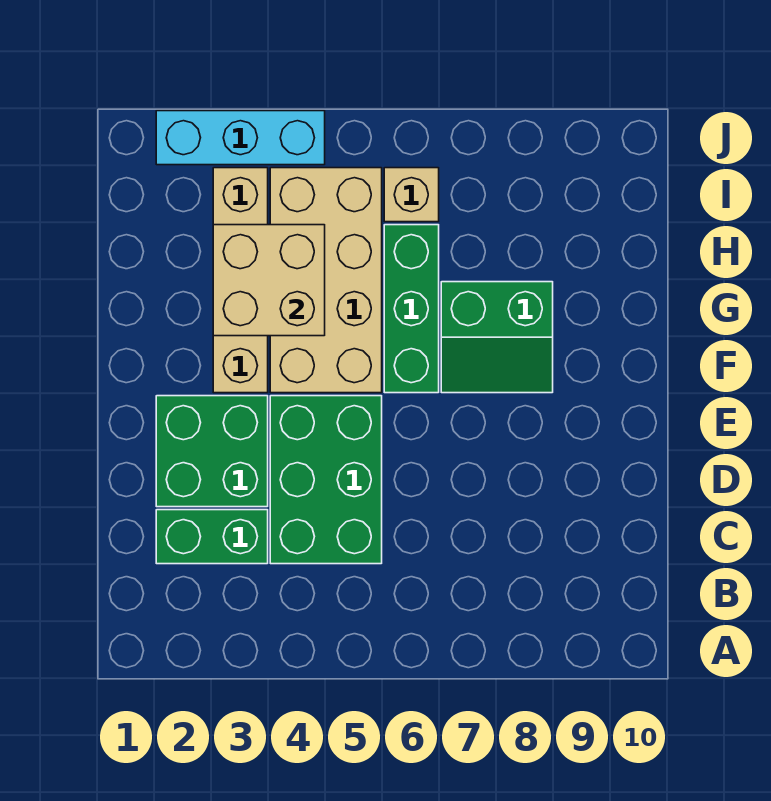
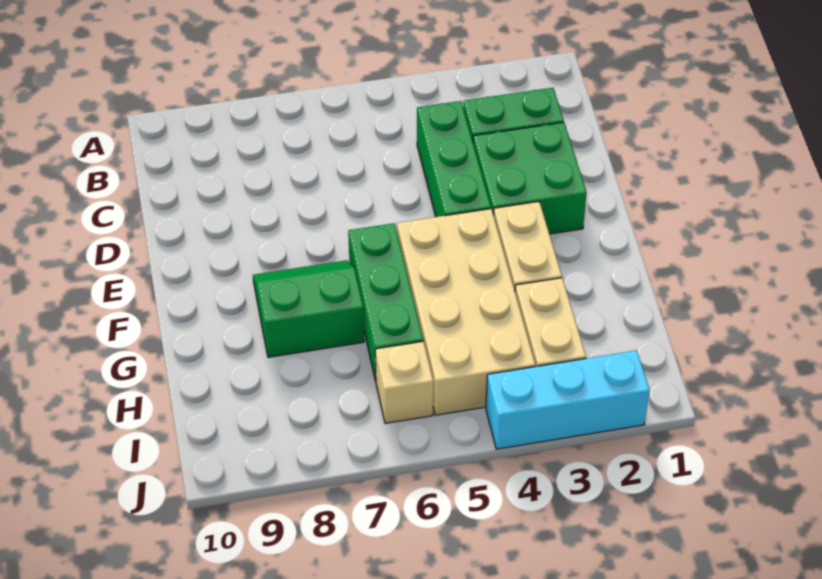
green brick C4:E5 level 1 -> green brick C4:E4 level 1
tan brick G3:H4 level 2 -> none

